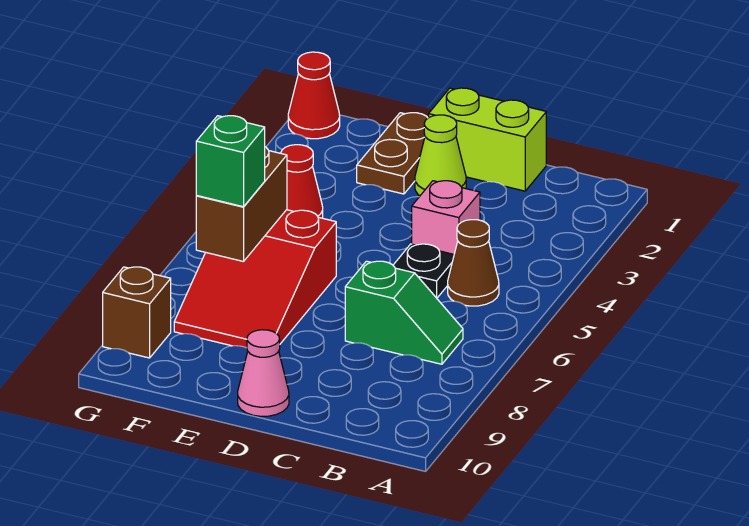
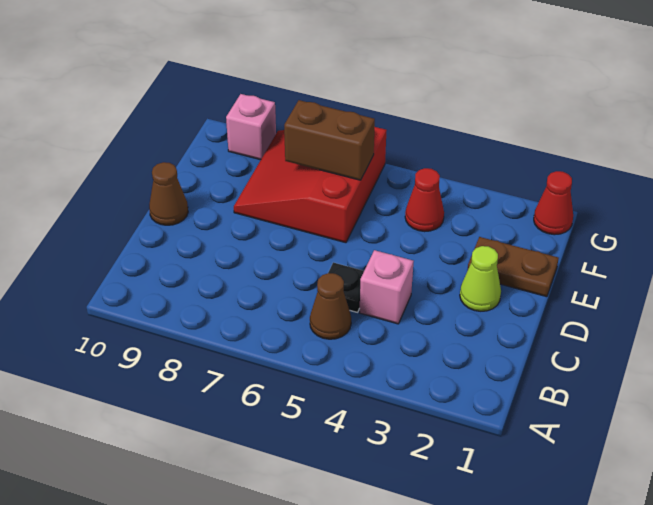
green slope B7:C7 level 1 top C -> none
lime brick C1:D1 level 1 -> none
pink cone D10 level 1 -> brown cone D10 level 1
red slope E6:F8 level 1 top 6 -> red slope E6:G8 level 1 top 6
green brick F7 level 3 -> none
brown brick G9 level 1 -> pink brick G9 level 1

